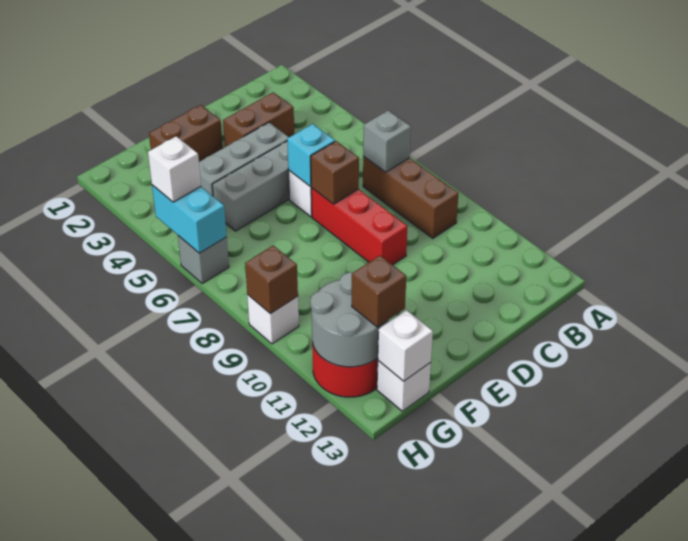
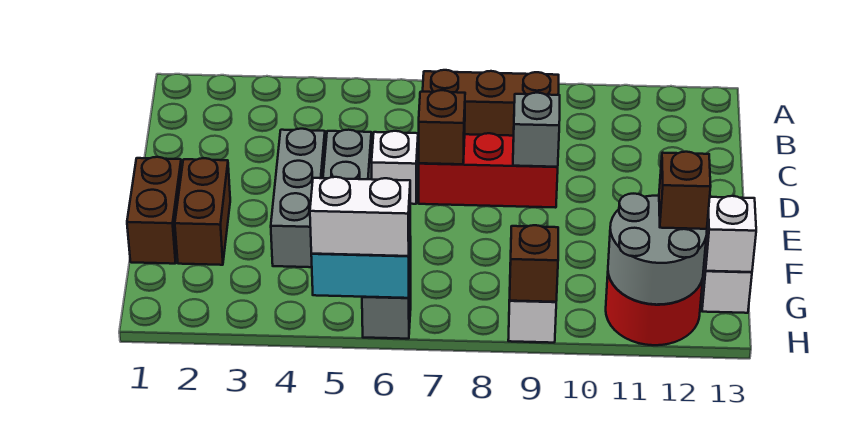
grey brick B7 level 2 -> grey brick D9 level 2
brown brick C3:D3 level 1 -> brown brick E1:F1 level 1
cyan brick D6 level 2 -> none
white brick H5 level 3 -> white brick H5:H6 level 3

